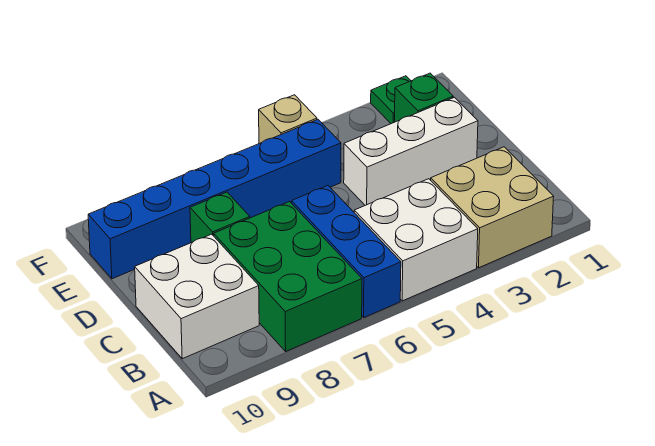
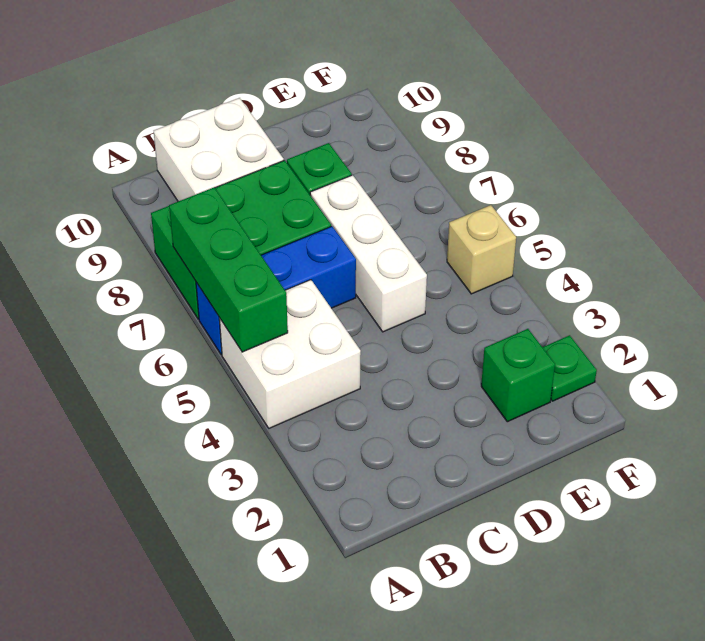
tan brick A2:B3 level 1 -> none
none -> green brick A5:A7 level 2
white brick D2:D4 level 1 -> white brick D5:D7 level 1
blue brick E5:E10 level 1 -> none

